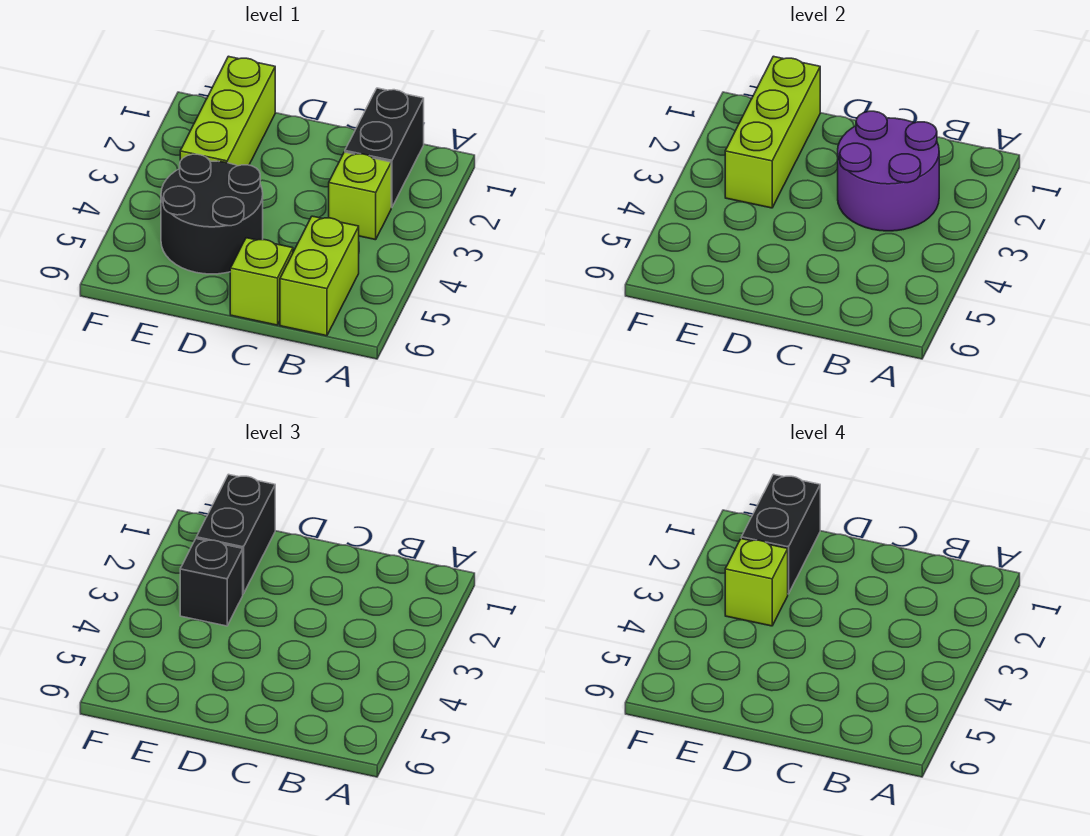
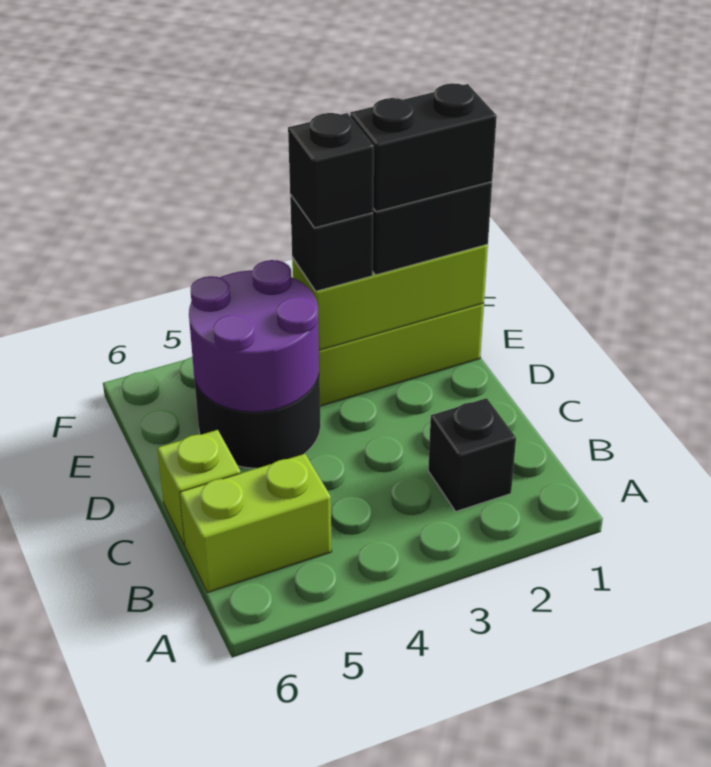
black brick B1:B2 level 1 -> black brick B2 level 1
purple round brick B2:C3 level 2 -> purple round brick D4:E5 level 2
lime brick B3 level 1 -> none
lime brick E3 level 4 -> black brick E3 level 4

